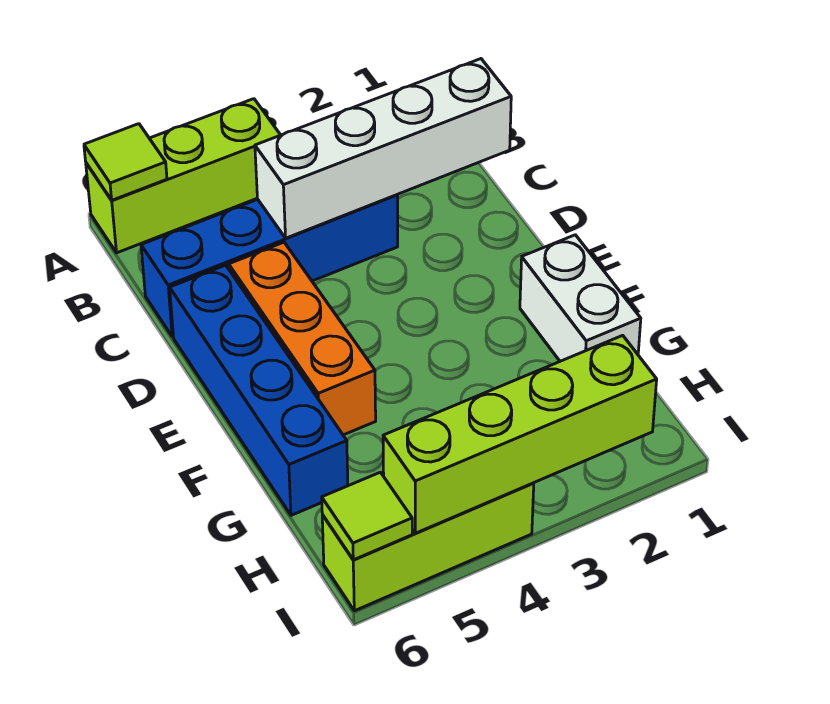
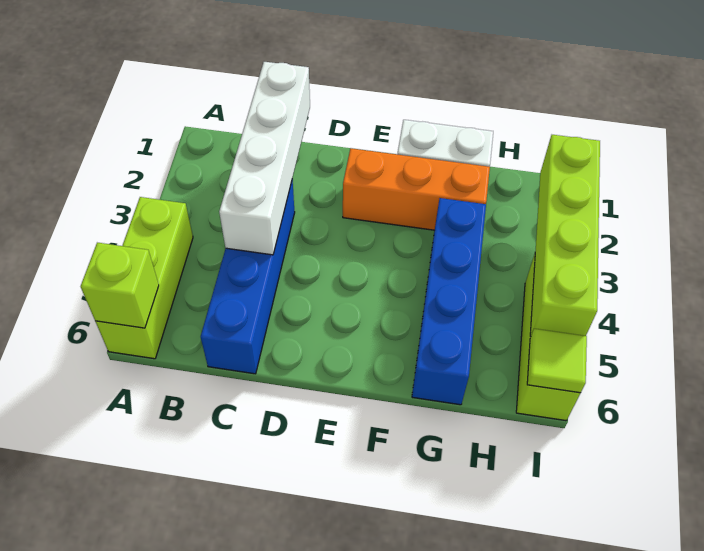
lime tile A6 level 2 -> lime brick A6 level 2
orange brick D5:F5 level 1 -> orange brick E2:G2 level 1
blue brick D6:G6 level 1 -> blue brick G3:G6 level 1

